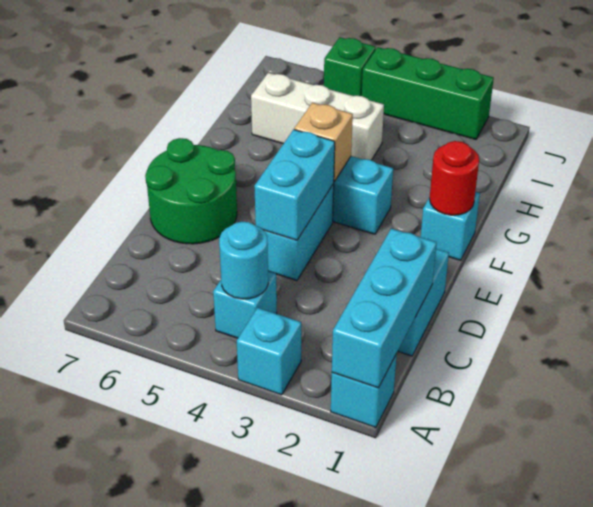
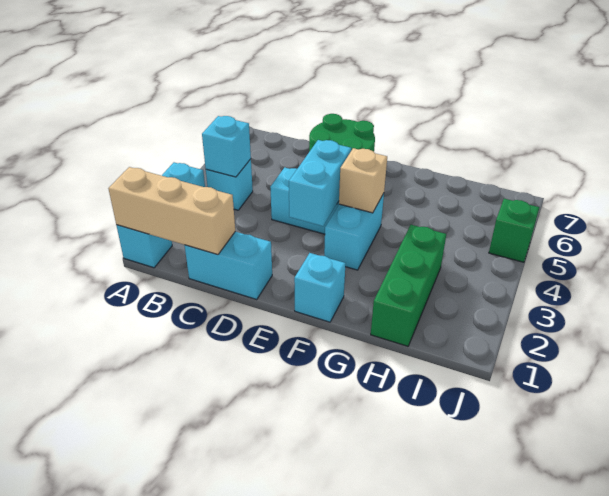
cyan brick A1:C1 level 2 -> tan brick A1:C1 level 2
cyan round brick B4 level 2 -> cyan brick B4 level 2
cyan brick D4:E4 level 2 -> cyan brick E3:E4 level 2
red round brick F1 level 2 -> none
white brick H4:H6 level 1 -> none
green brick J2:J4 level 1 -> green brick H1:H3 level 1

